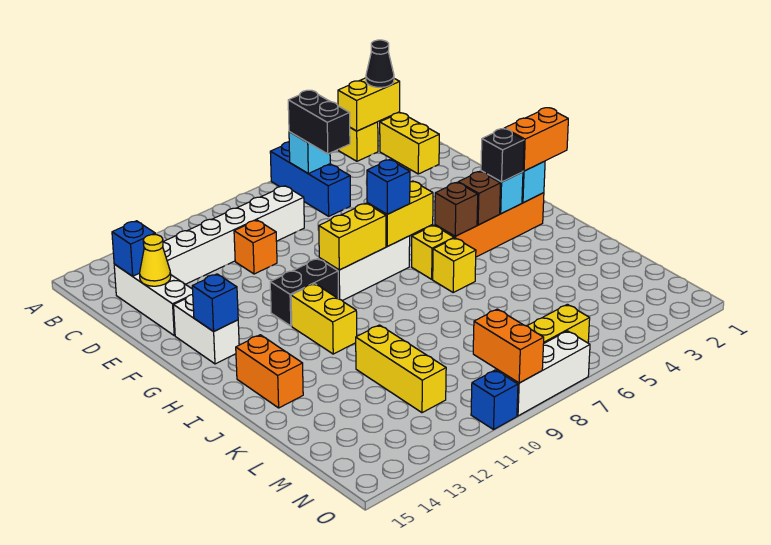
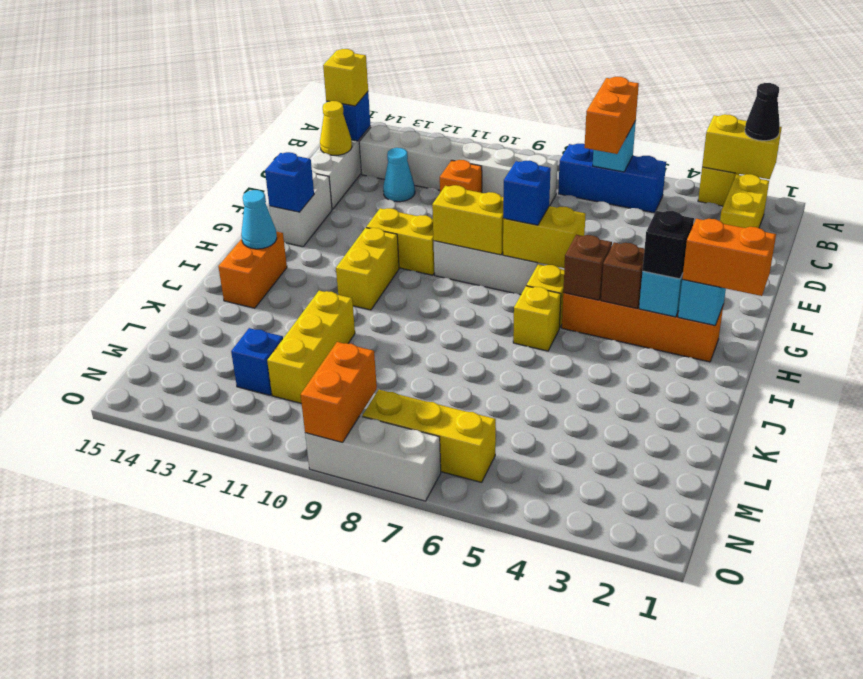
blue brick A6:C6 level 1 -> blue brick B5:B7 level 1
black brick B6:C6 level 3 -> orange brick B6:C6 level 3
none -> yellow brick C14 level 3
none -> cyan cone D12 level 1
black brick G10:G11 level 1 -> yellow brick G10:G11 level 1
none -> cyan cone I14 level 2
blue brick O10 level 1 -> blue brick M12 level 1

